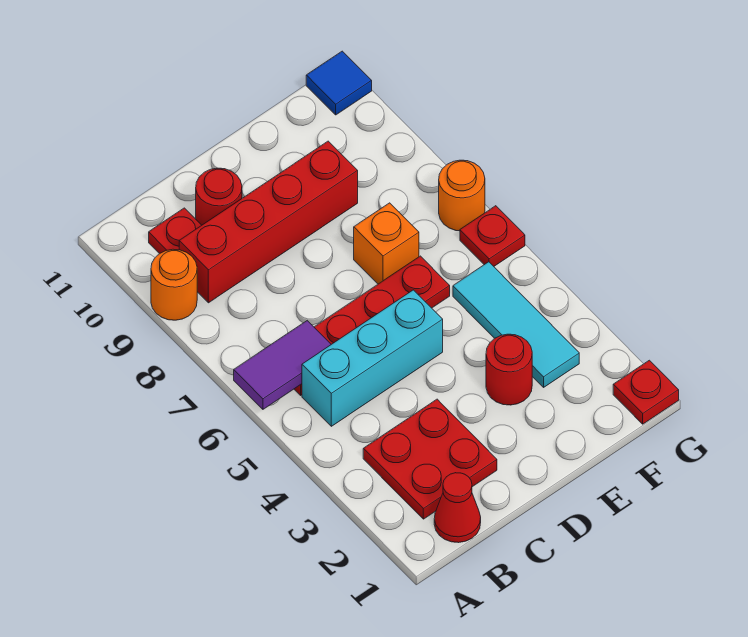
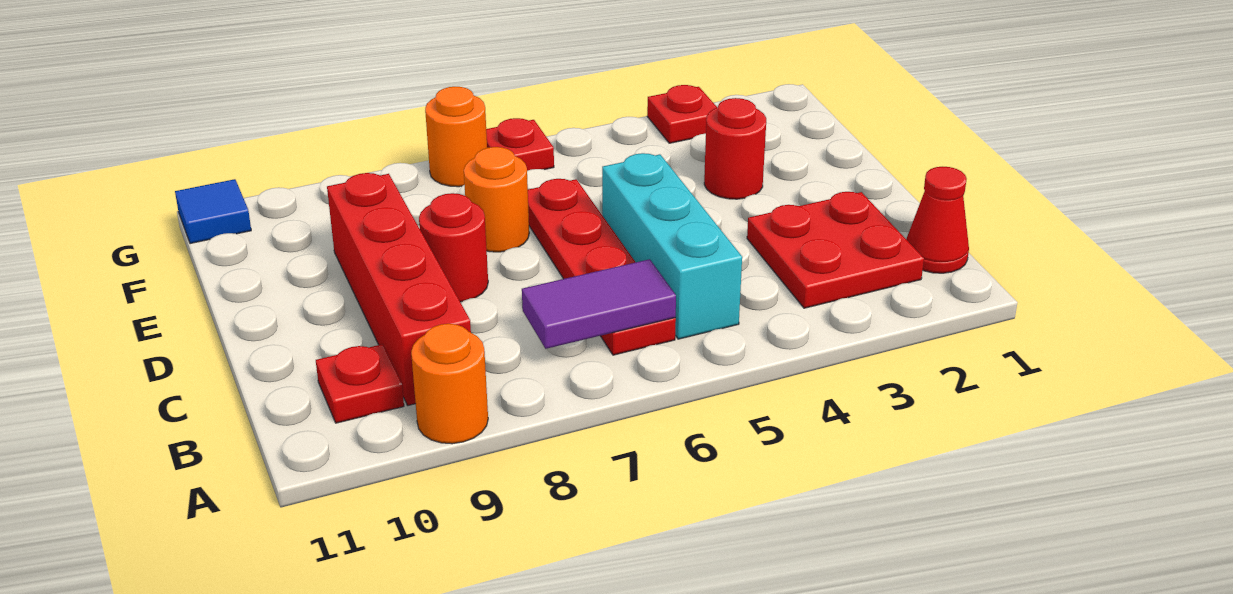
purple tile A6:B6 level 2 -> purple tile B6:B7 level 2
red round brick C10 level 1 -> red round brick D8 level 1
orange brick E7 level 1 -> orange round brick E7 level 1
cyan tile F3:F5 level 1 -> none
red plate G1 level 1 -> red plate G3 level 1

